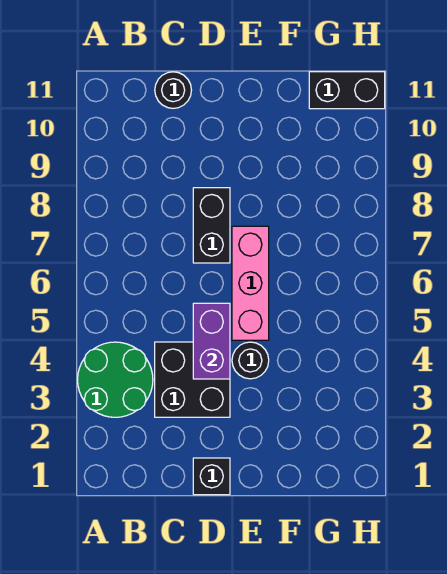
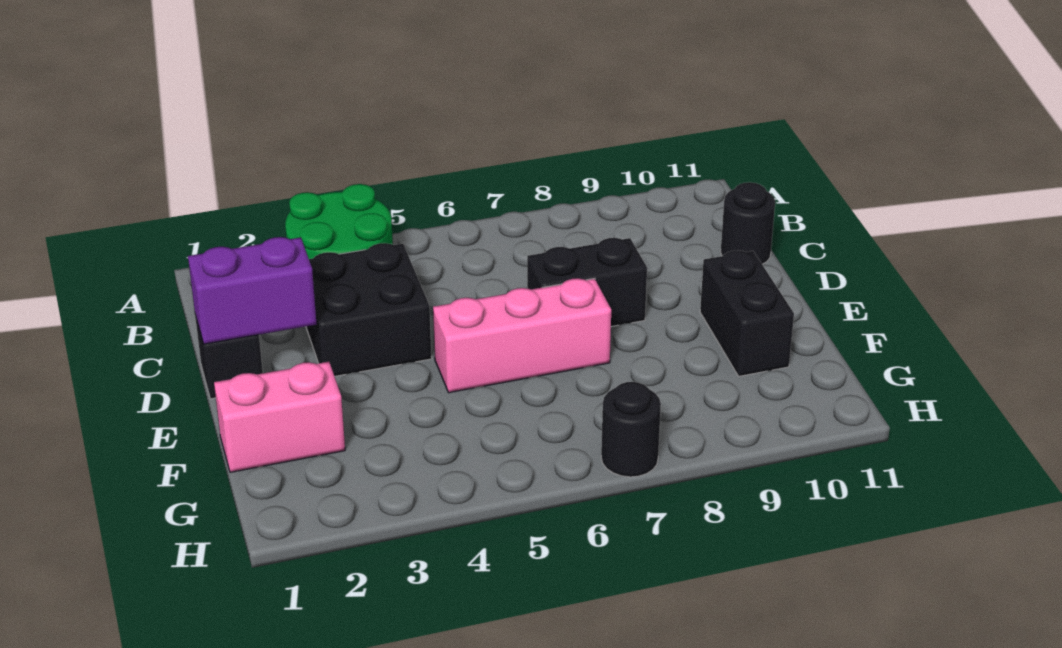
purple brick D4:D5 level 2 -> purple brick D1:D2 level 2
black round brick E4 level 1 -> black round brick H7 level 1
none -> pink brick F1:F2 level 1
black brick G11:H11 level 1 -> black brick E10:F10 level 1

